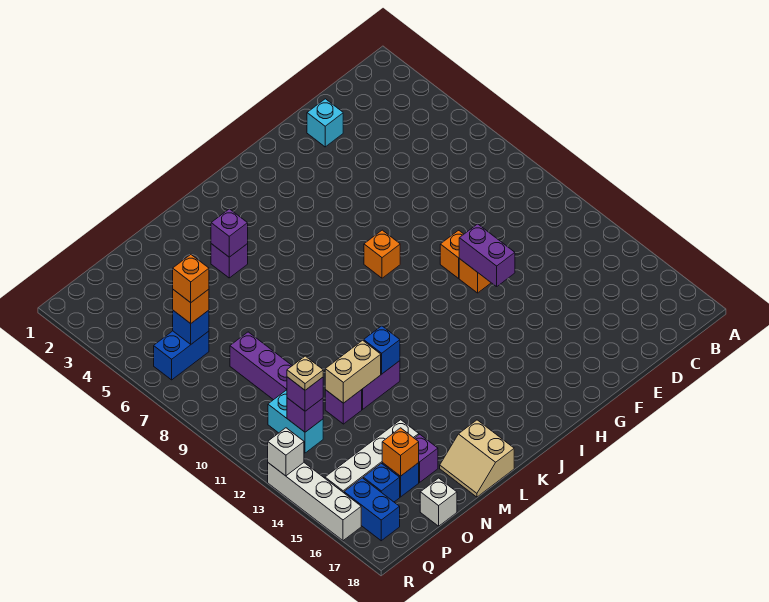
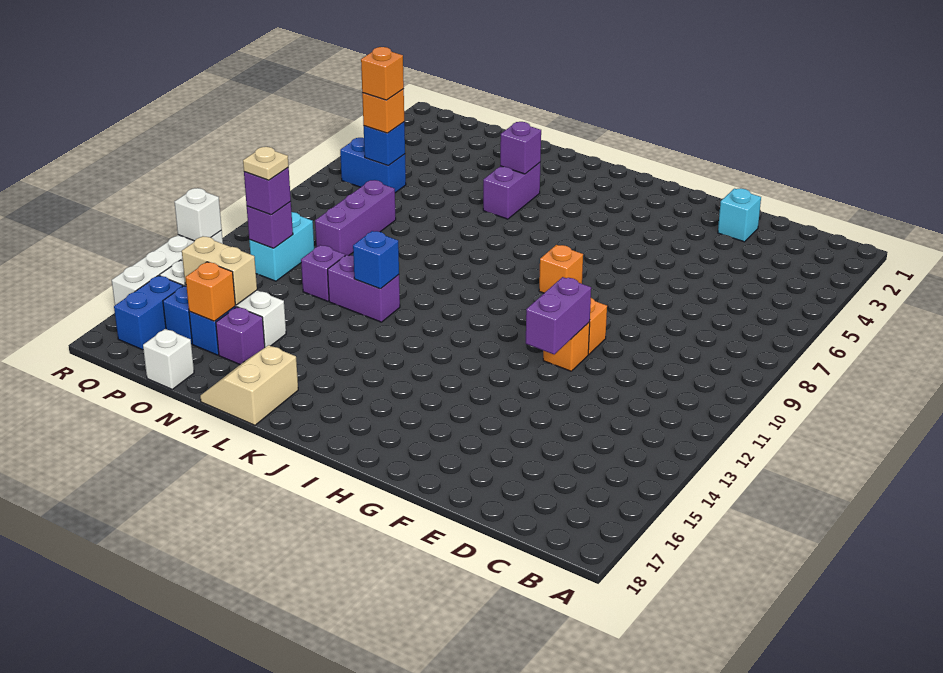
purple brick L4 level 1 -> purple brick L4:L5 level 1
tan brick M12:N12 level 2 -> tan brick O15:P15 level 2

